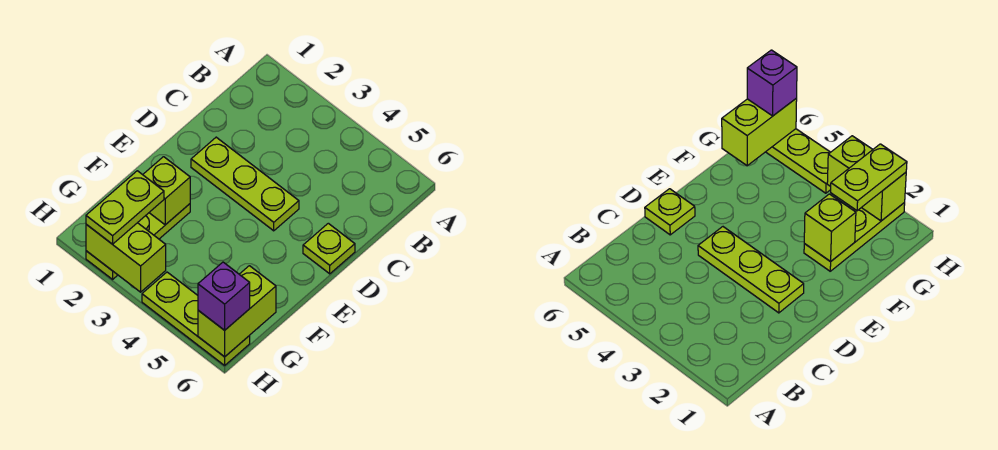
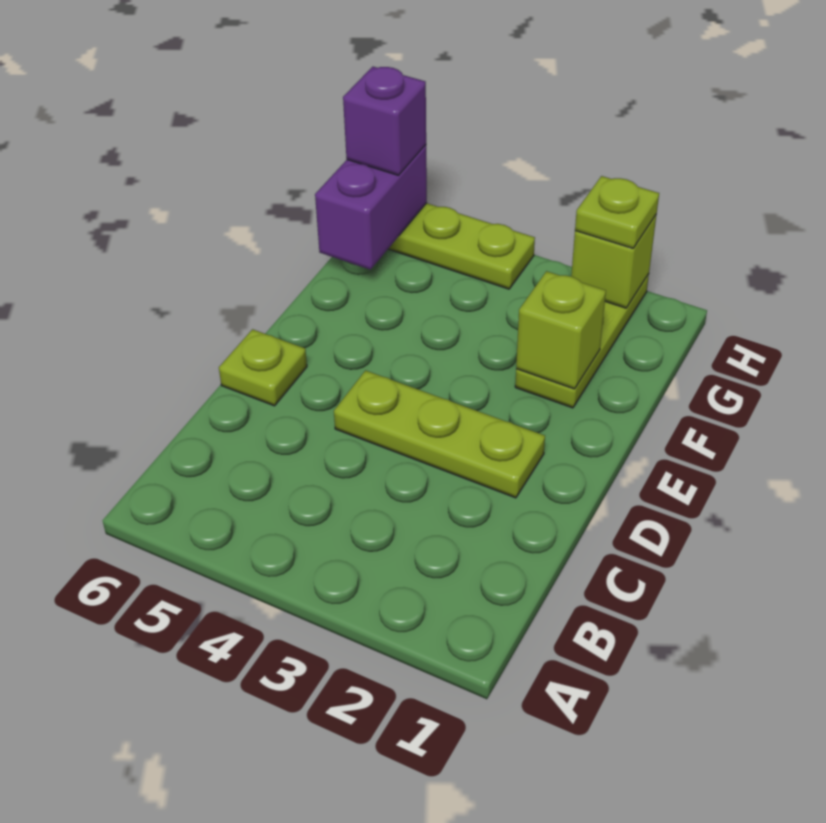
lime plate G2:H2 level 3 -> lime plate H2 level 3
lime brick G6:H6 level 2 -> purple brick G6:H6 level 2
lime brick H2:H3 level 2 -> lime brick H2 level 2

